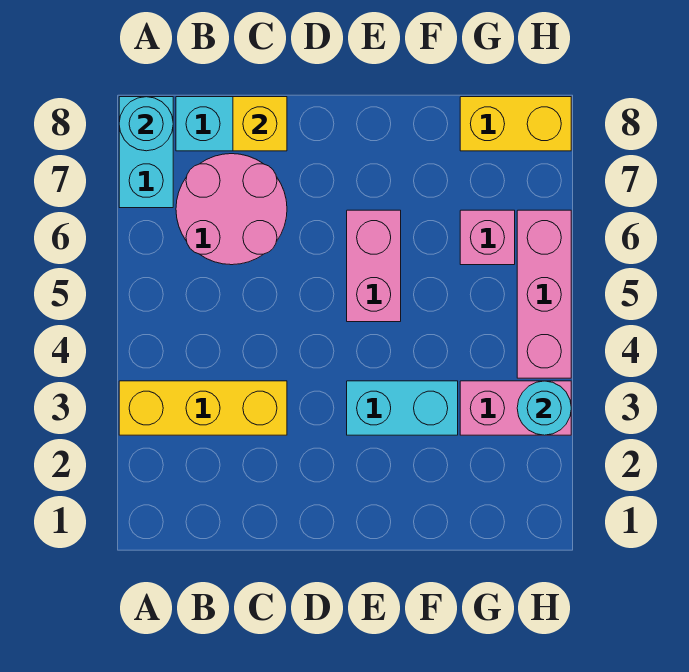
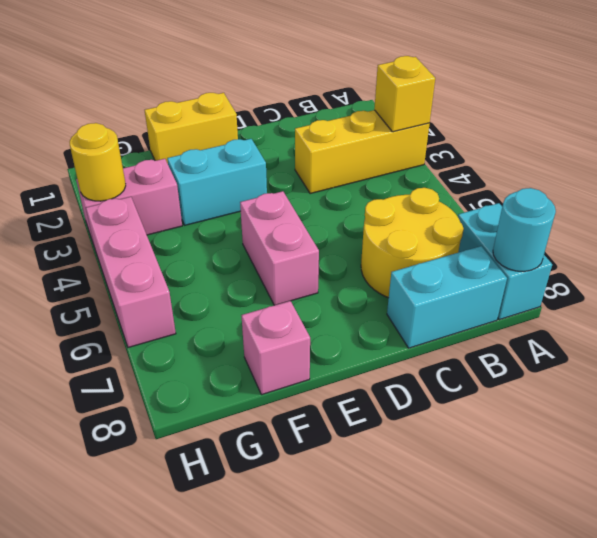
pink round brick B6:C7 level 1 -> yellow round brick B6:C7 level 1
yellow brick C8 level 2 -> yellow brick A3 level 2
pink brick G6 level 1 -> pink brick F8 level 1
yellow brick G8:H8 level 1 -> yellow brick E1:F1 level 1
cyan round brick H3 level 2 -> yellow round brick H3 level 2

